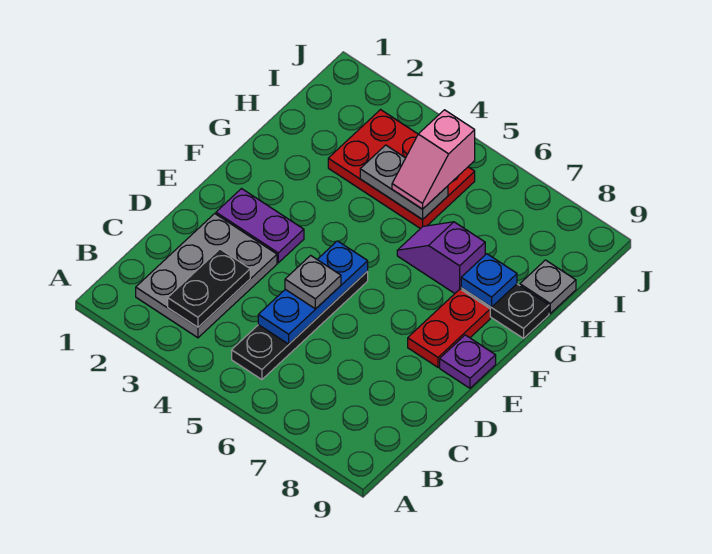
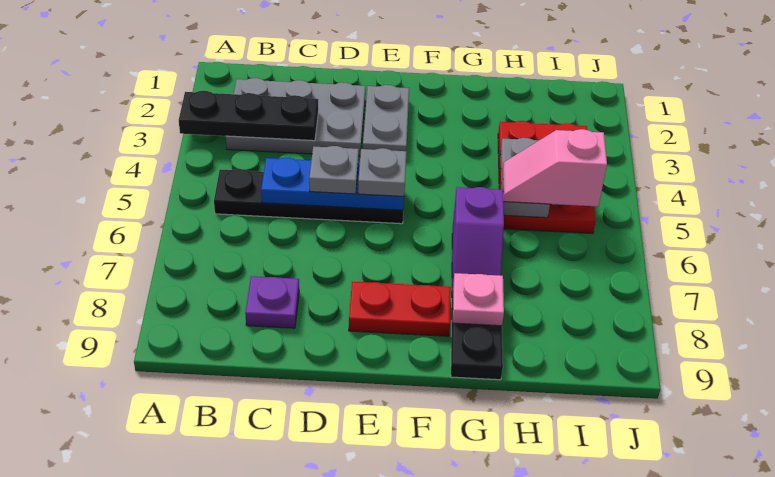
black plate B3:C3 level 2 -> black plate A3:C3 level 2
purple plate E2:E3 level 1 -> grey plate E2:E3 level 1
purple plate E9 level 1 -> purple plate C8 level 1
purple slope G6:G7 level 1 top 7 -> purple slope G6:G7 level 1 top 6
blue plate G8 level 2 -> pink plate G8 level 2
grey plate H9 level 1 -> grey plate E5 level 3

